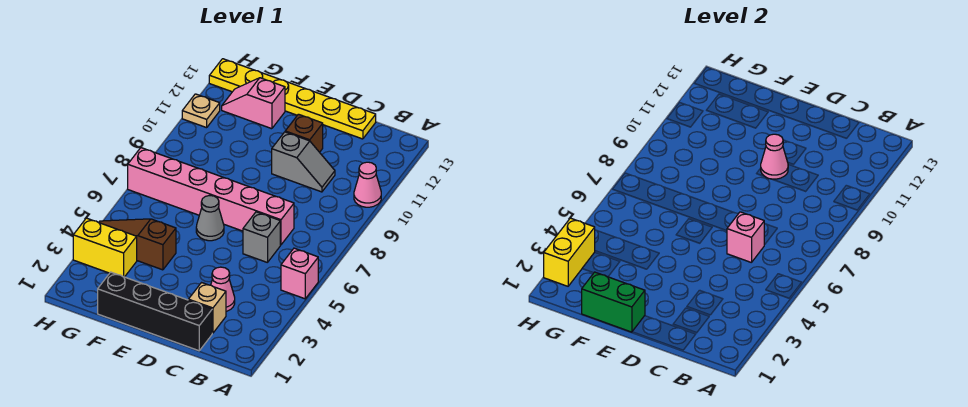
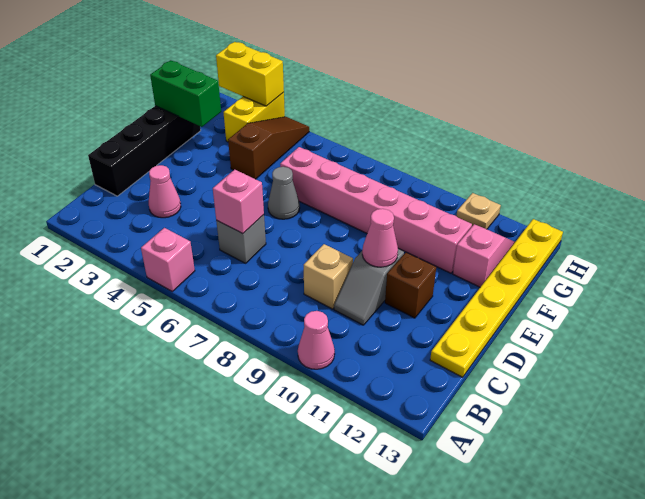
tan brick C2 level 1 -> tan brick C9 level 1
pink brick C7:H7 level 1 -> pink brick F6:F11 level 1
green brick E1:F1 level 2 -> green brick F1:F2 level 2

